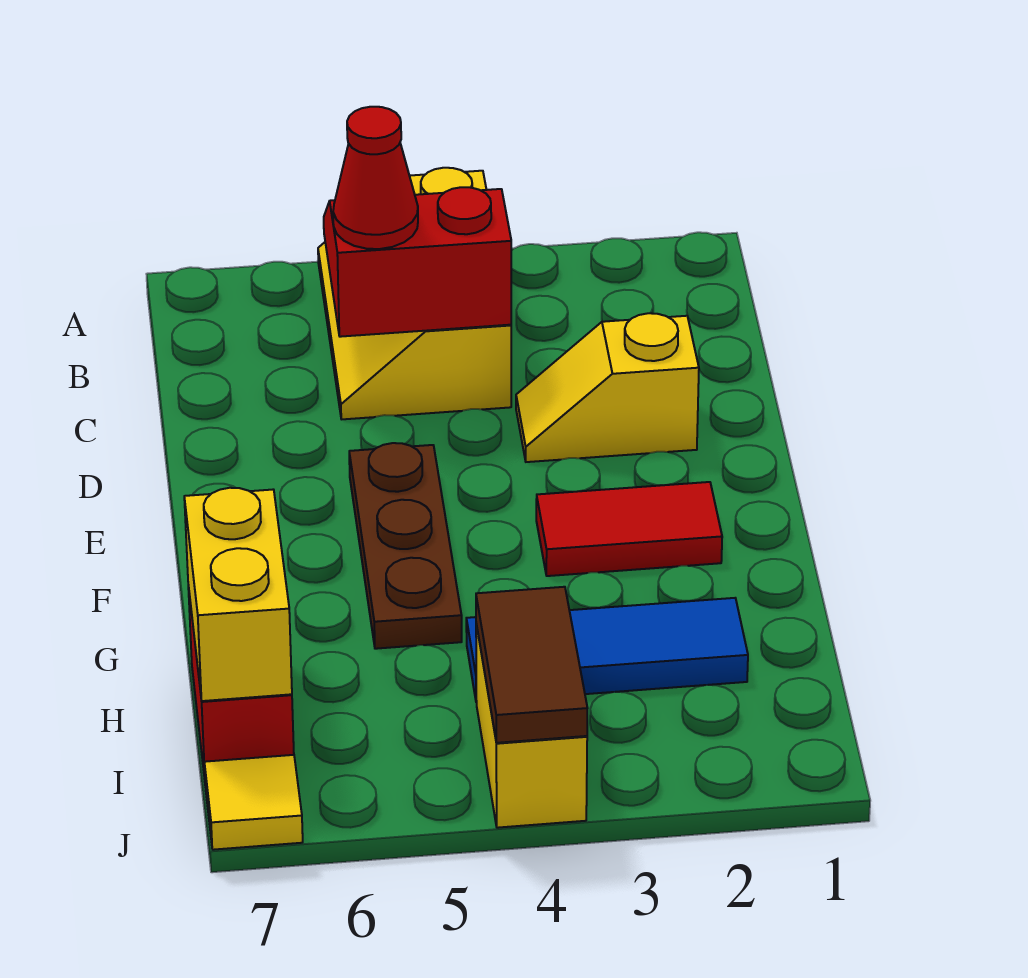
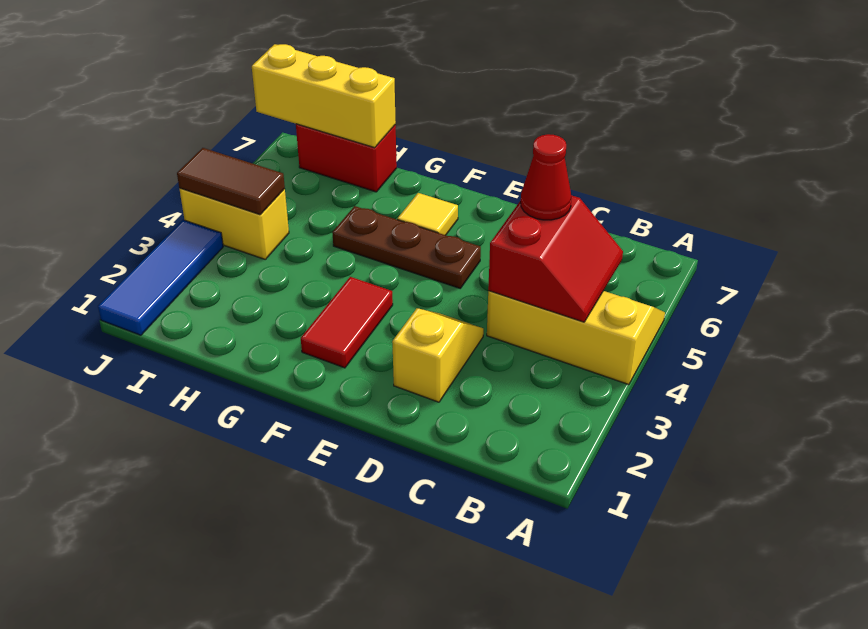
blue tile H2:H4 level 1 -> blue tile J1:J3 level 1
yellow brick H7:I7 level 2 -> yellow brick H7:J7 level 2
yellow tile J7 level 1 -> yellow tile F6 level 1

